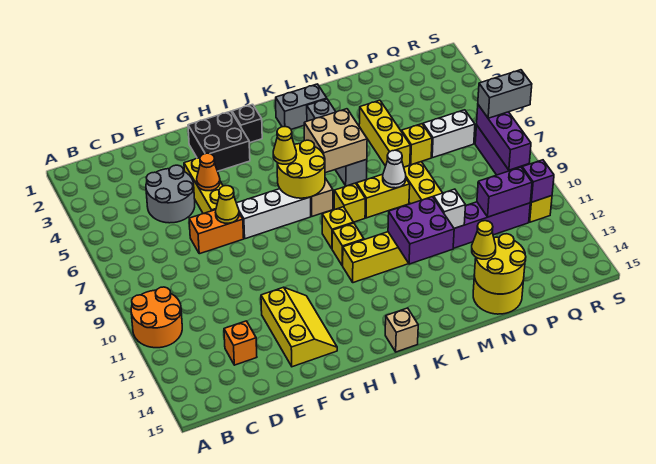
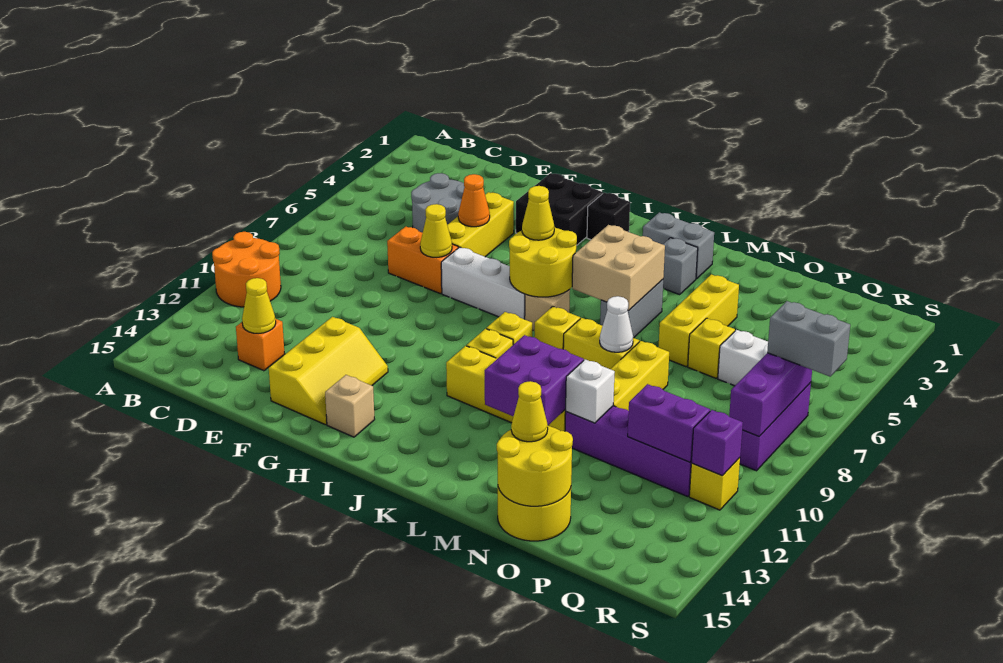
none -> yellow cone D13 level 2
tan brick J15 level 1 -> tan brick H14 level 1

